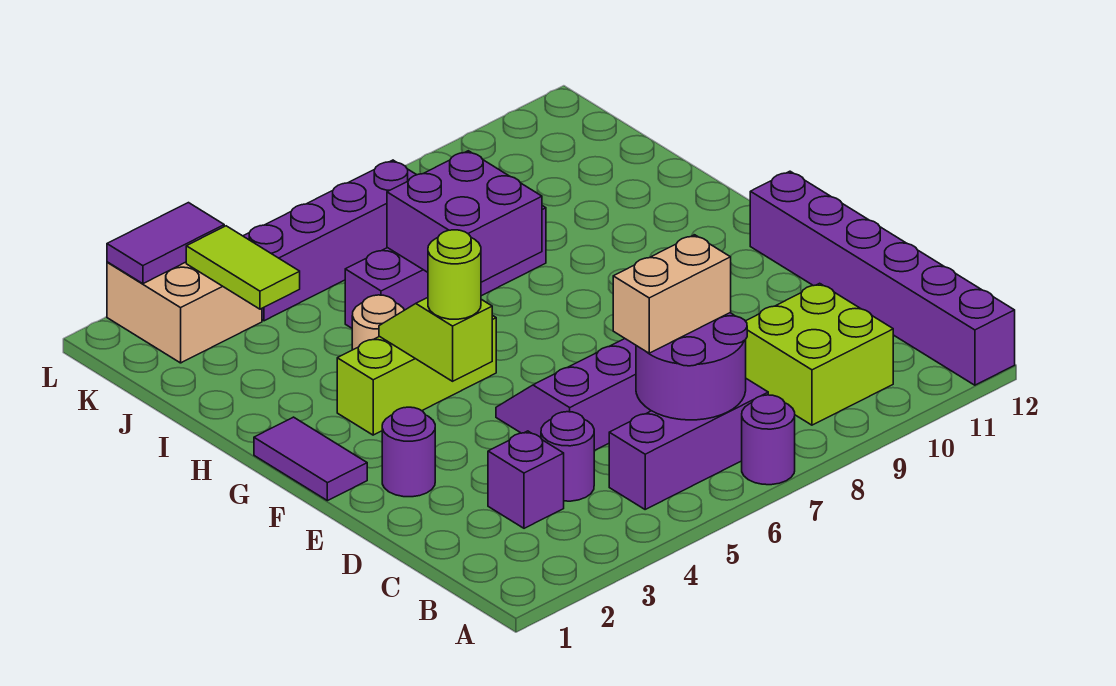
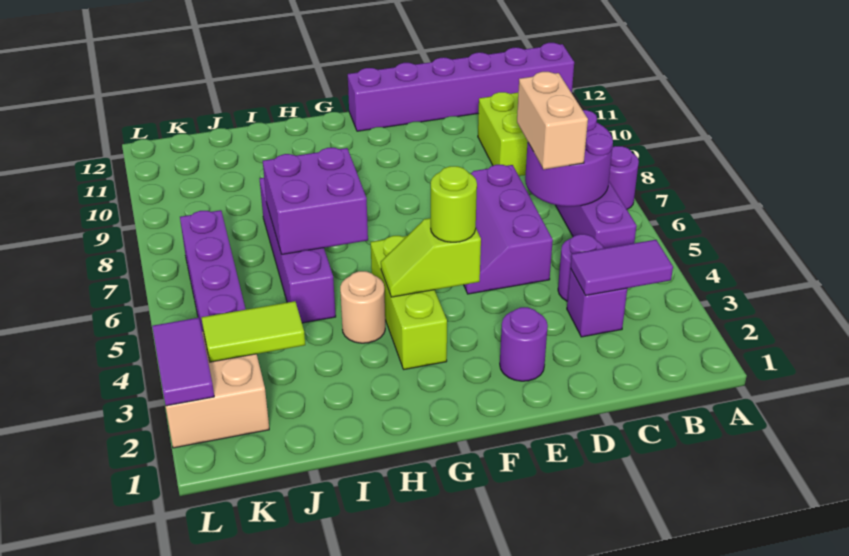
purple tile F1:G1 level 1 -> purple tile B3:C3 level 2

